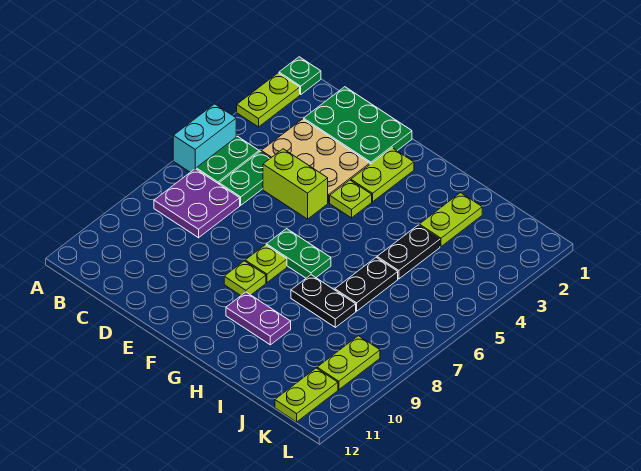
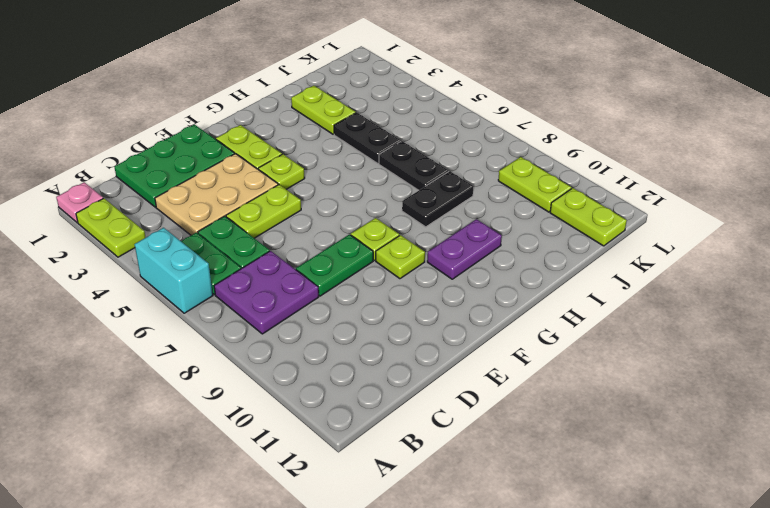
green plate A1 level 1 -> pink plate A1 level 1
lime brick D5:E5 level 1 -> lime plate D5:E5 level 1
green plate F7:G7 level 1 -> green plate D8:E8 level 1

